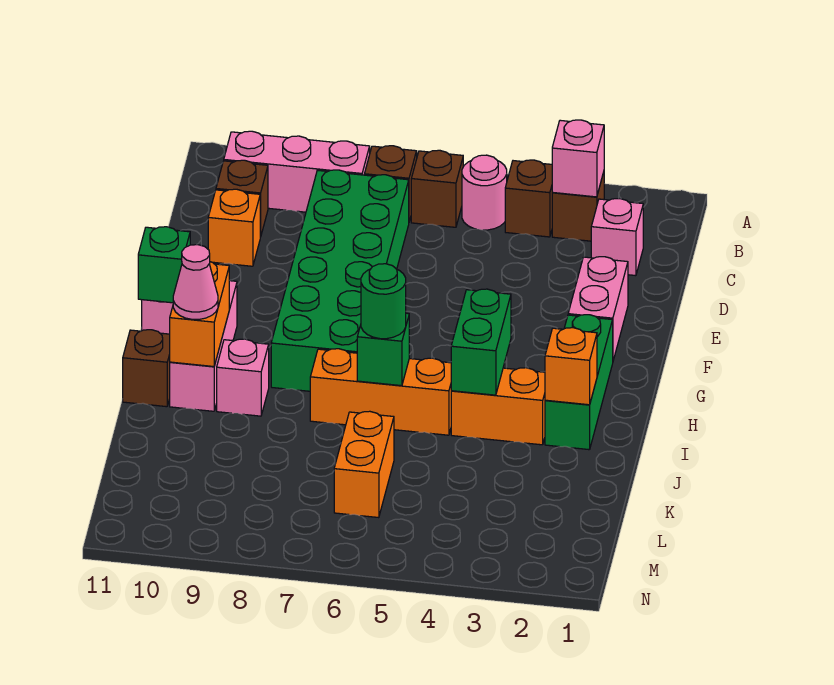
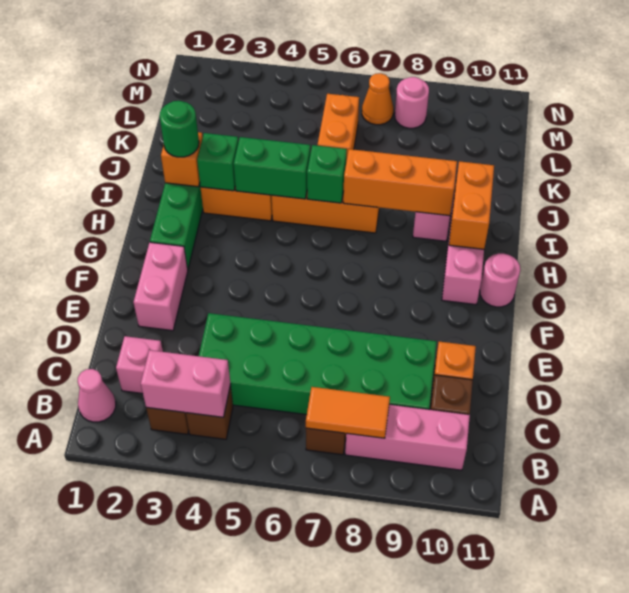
pink brick B3 level 2 -> pink brick B3:B4 level 2
pink round brick B5 level 1 -> pink round brick M8 level 1
brown brick B6 level 1 -> none
none -> orange tile B7:B8 level 2
green brick C7:H8 level 1 -> green brick C4:D9 level 1
green brick G11 level 2 -> green brick I3 level 2
green brick H4:I4 level 2 -> green brick I4:I5 level 2
green round brick I6 level 3 -> green round brick I2 level 3
none -> orange brick I7:I9 level 2
pink cone I10 level 3 -> pink cone B1 level 1
brown brick I11 level 1 -> none
none -> orange cone M7 level 1

